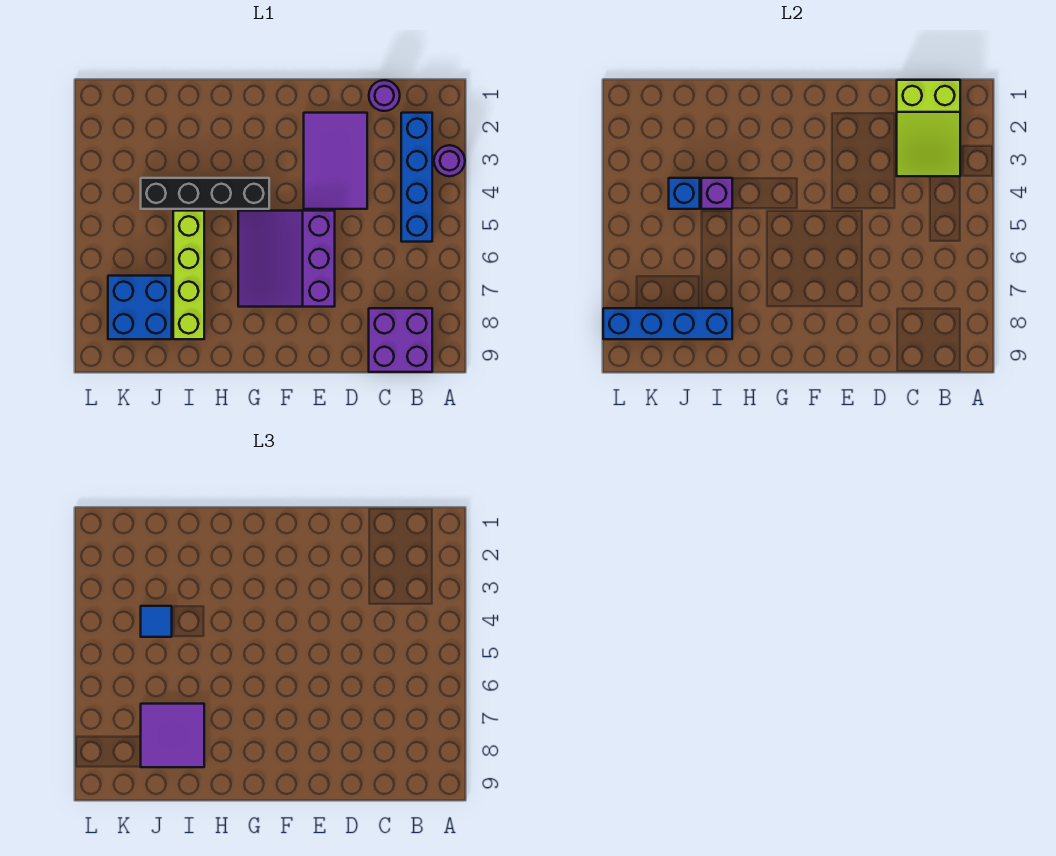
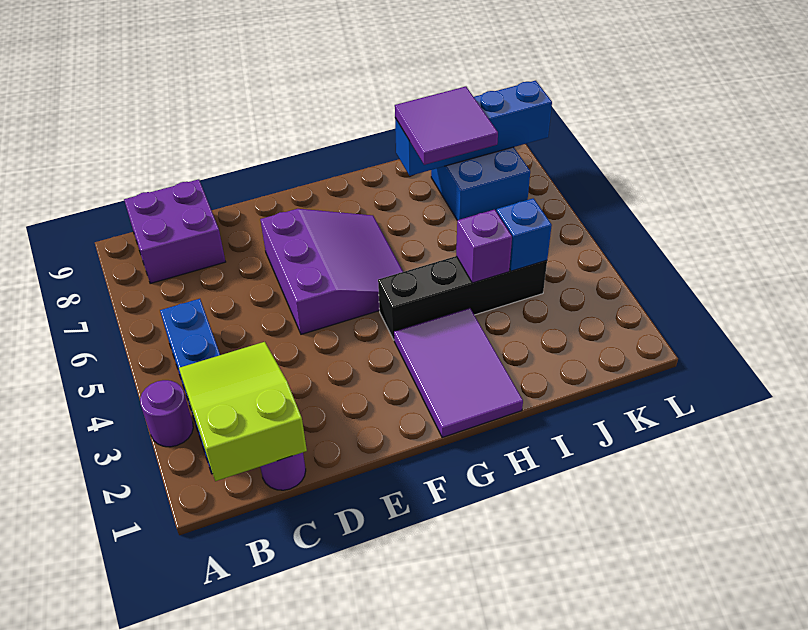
purple tile D2:E4 level 1 -> purple tile G1:H3 level 1
lime brick I5:I8 level 1 -> none
blue tile J4 level 3 -> none

